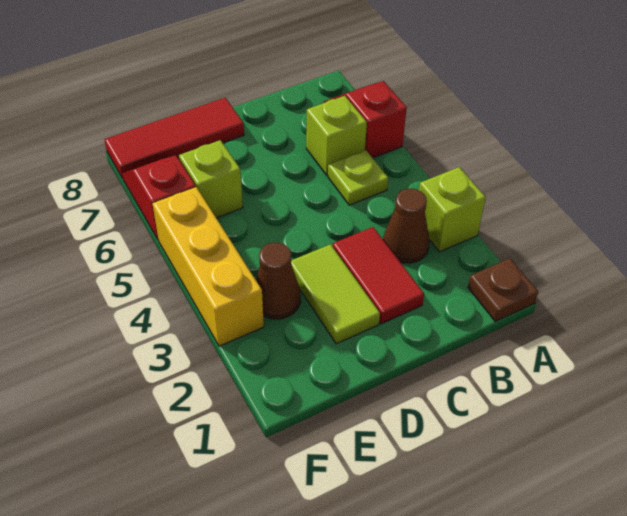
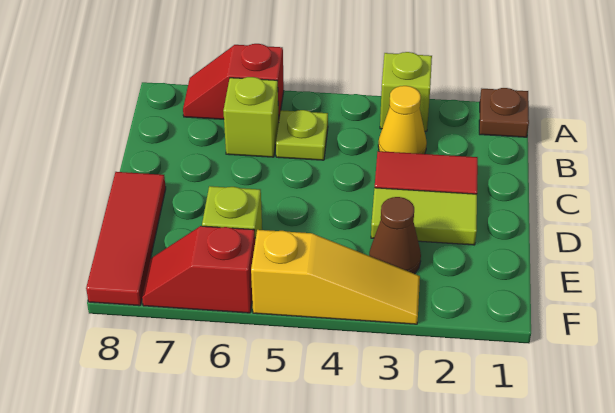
brown cone B3 level 1 -> yellow cone B3 level 1
yellow brick F3:F5 level 1 -> yellow slope F3:F5 level 1 top 5

